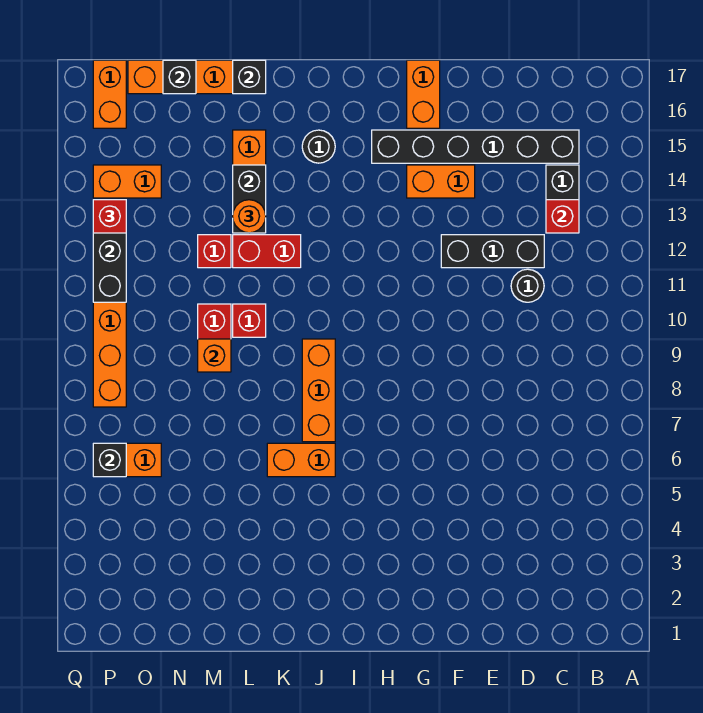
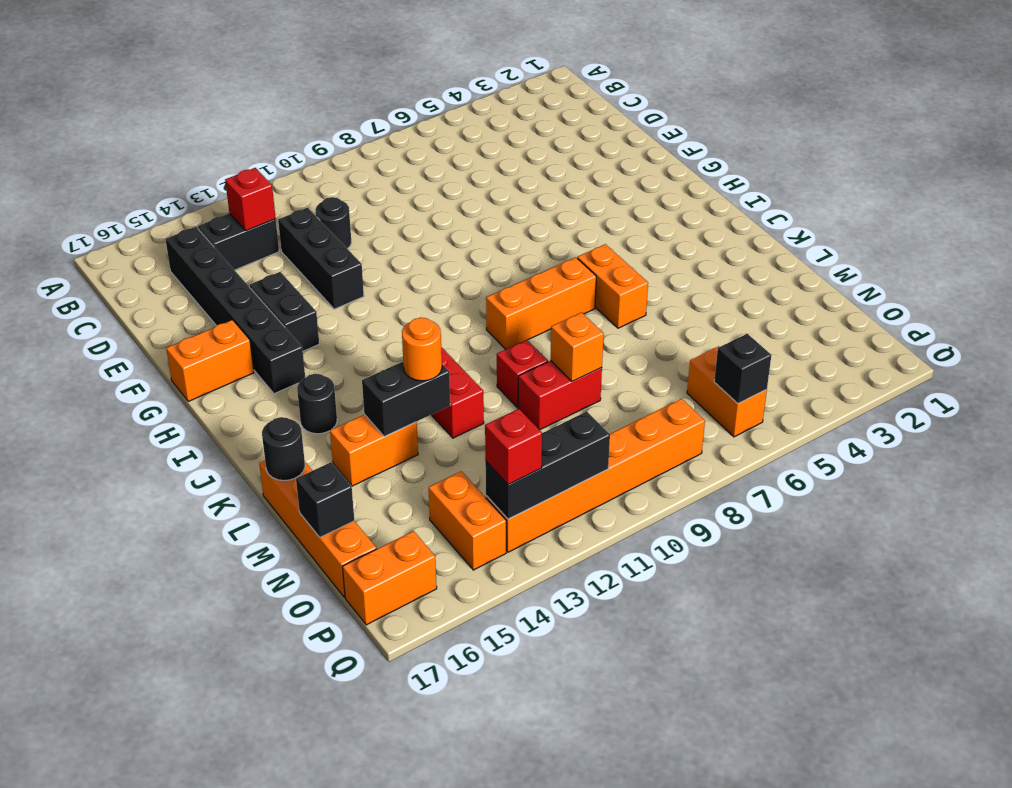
orange brick F14:G14 level 1 -> black brick F14:G14 level 1
black brick L17 level 2 -> black round brick L17 level 2
red brick M12 level 1 -> none

